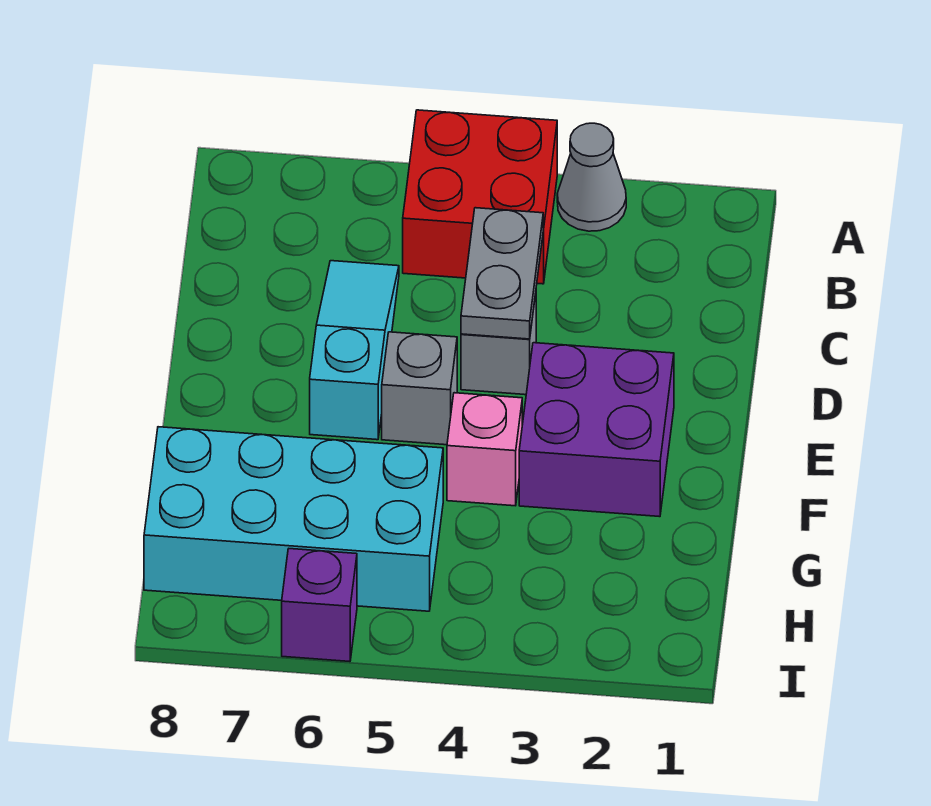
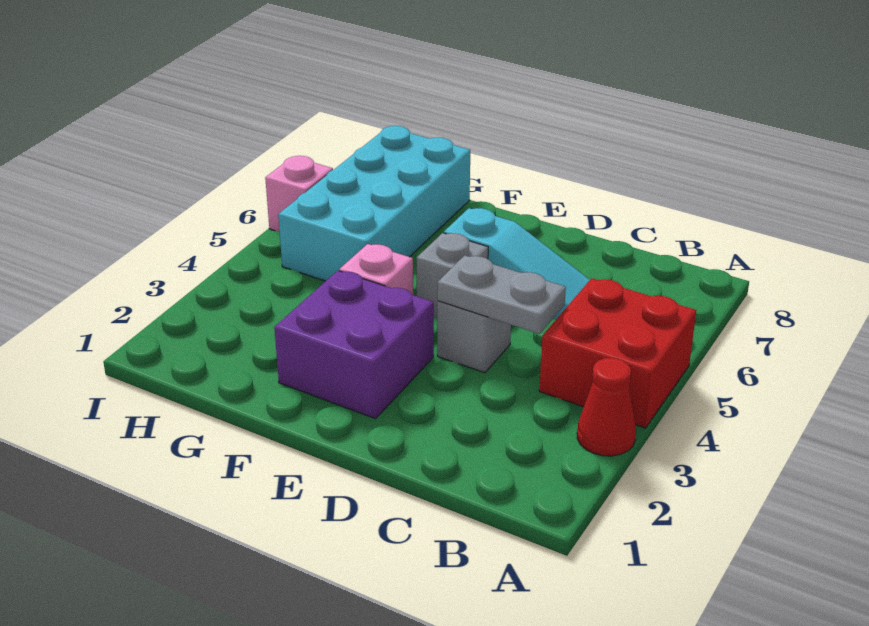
grey cone A3 level 1 -> red cone A3 level 1
purple brick I6 level 1 -> pink brick I6 level 1

